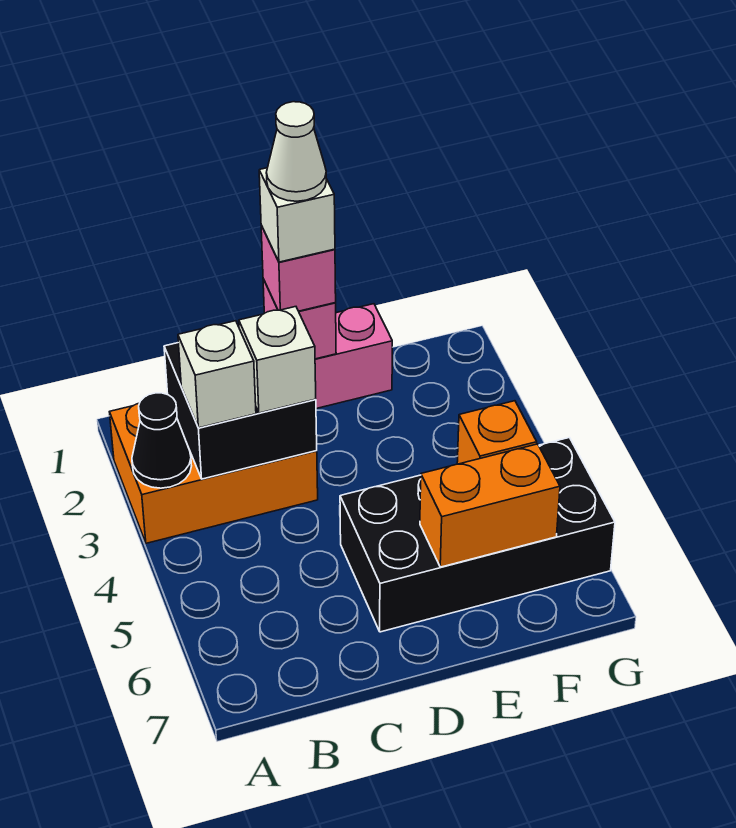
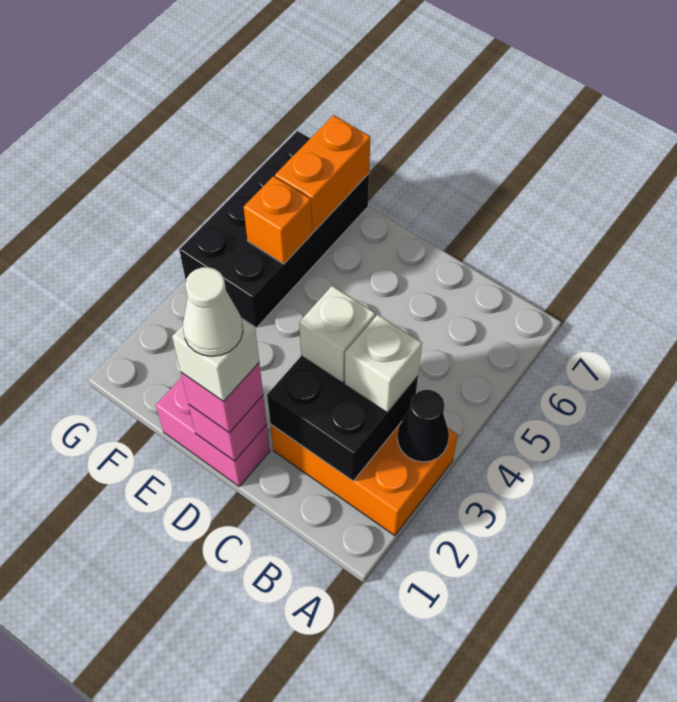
black brick D5:G6 level 1 -> black brick F4:G7 level 1
orange brick E6:F6 level 2 -> orange brick F6:F7 level 2

